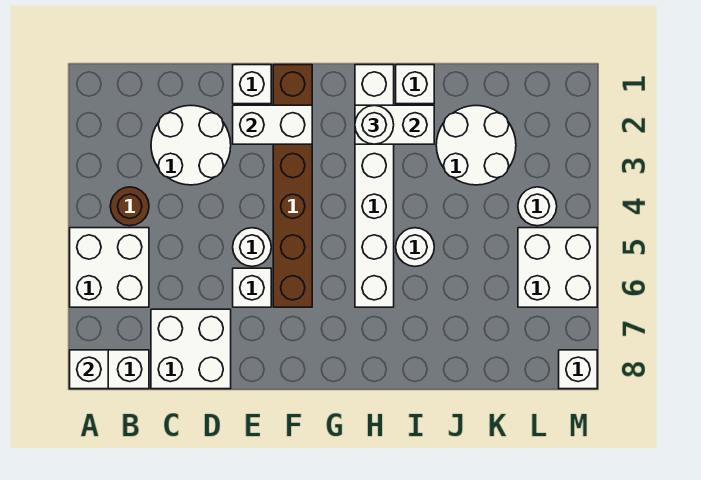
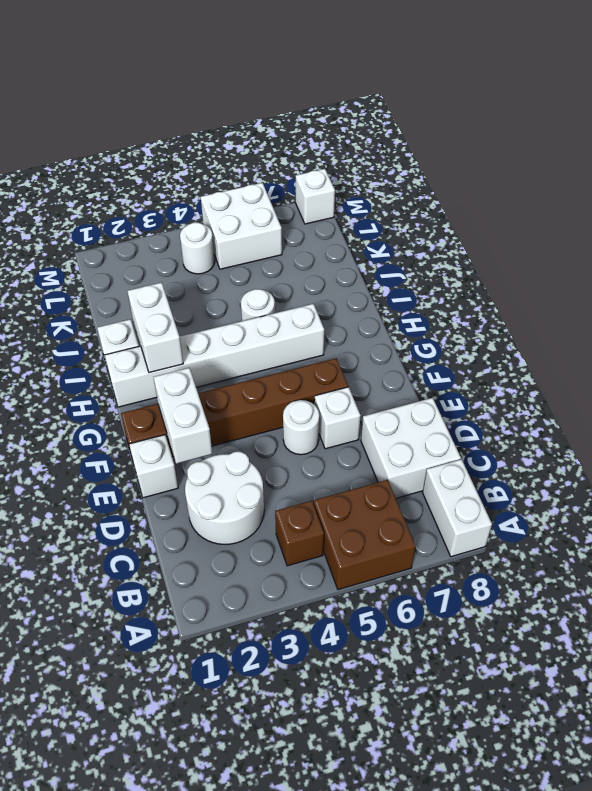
white brick A5:B6 level 1 -> brown brick A5:B6 level 1
white brick A8 level 2 -> none
brown round brick B4 level 1 -> brown brick B4 level 1
white round brick H2 level 3 -> none
white round brick J2:K3 level 1 -> none

